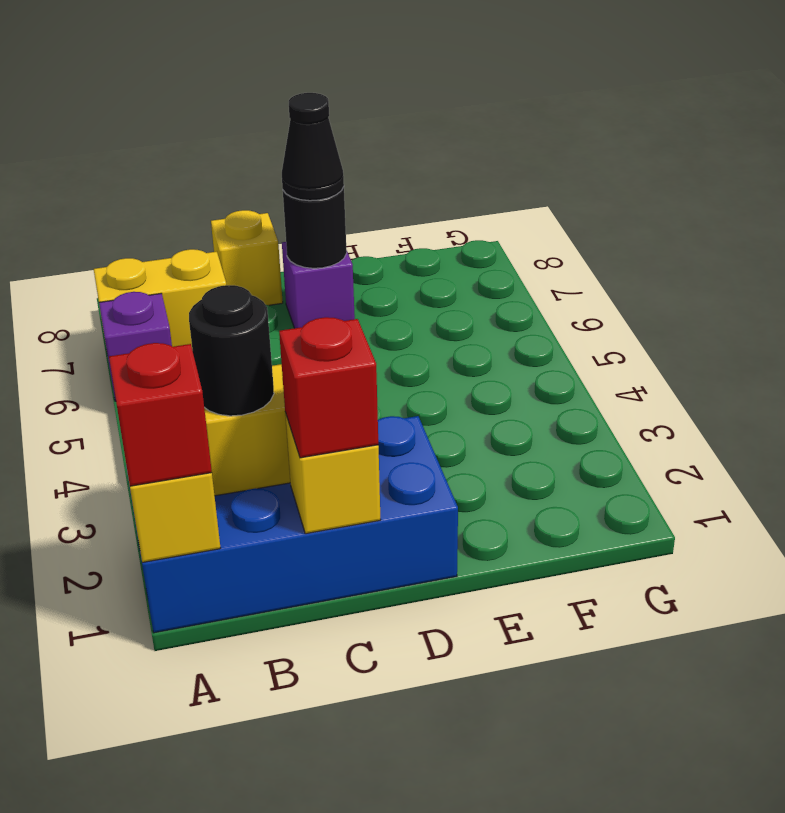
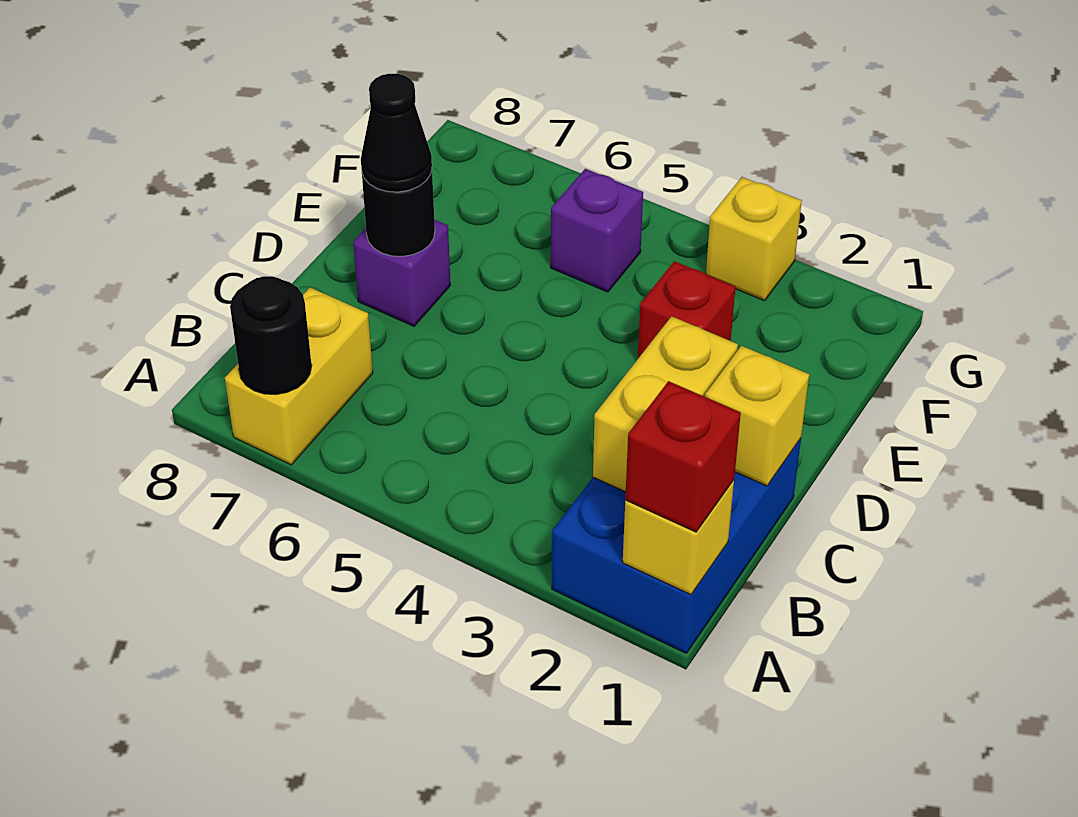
blue brick A1:D2 level 1 -> blue brick A1:C2 level 1
purple brick A6 level 1 -> purple brick F5 level 1
black round brick B2 level 3 -> black round brick A7 level 2
red brick C1 level 3 -> red brick E3 level 1
yellow brick C8 level 1 -> yellow brick G3 level 1

